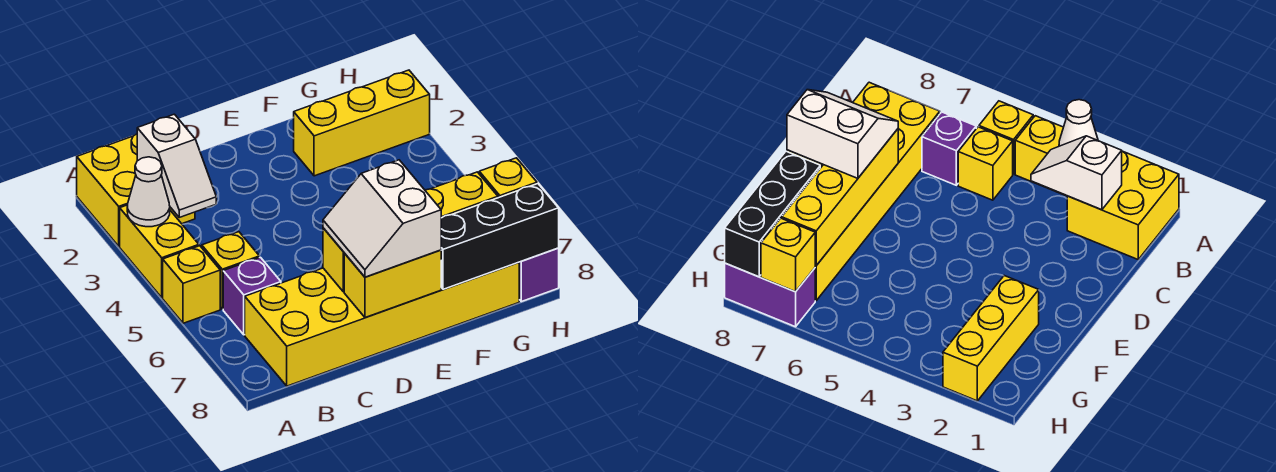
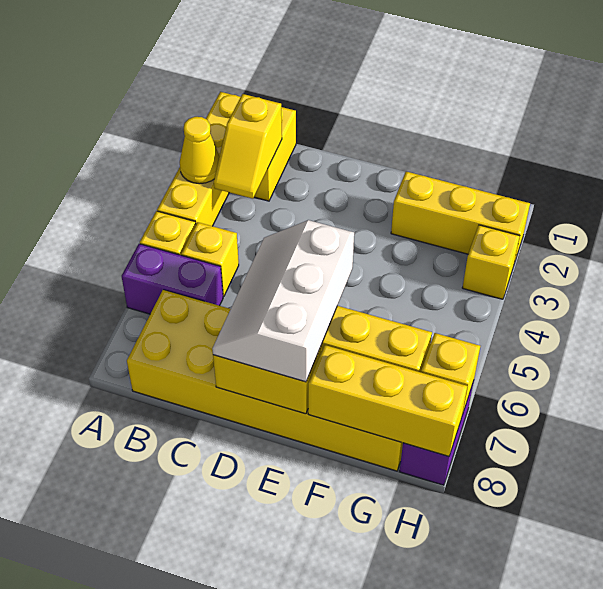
white cone A3 level 2 -> yellow cone A3 level 2
white slope B2:B3 level 2 top 2 -> yellow slope B2:B3 level 2 top 2
purple brick B6 level 1 -> purple brick A6:B6 level 1
white slope D7:E8 level 3 top E -> white slope D6:E8 level 3 top E
black brick F8:H8 level 2 -> yellow brick F8:H8 level 2
none -> yellow brick H3 level 1

